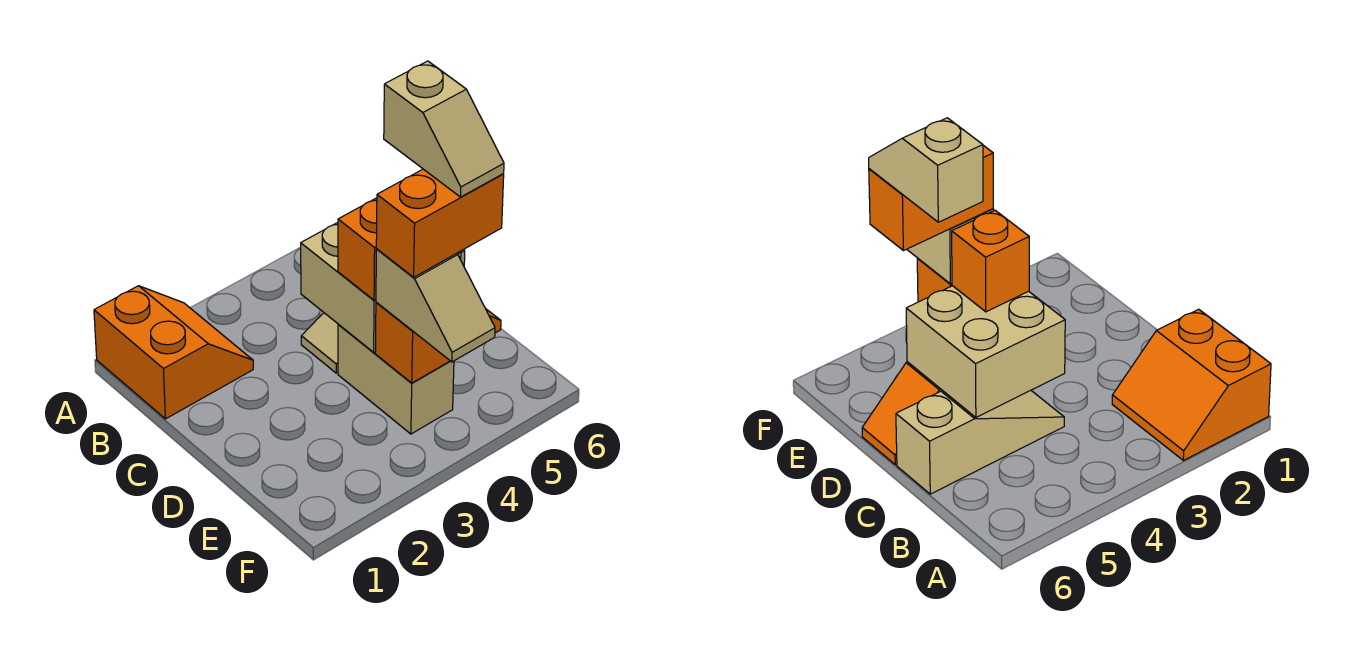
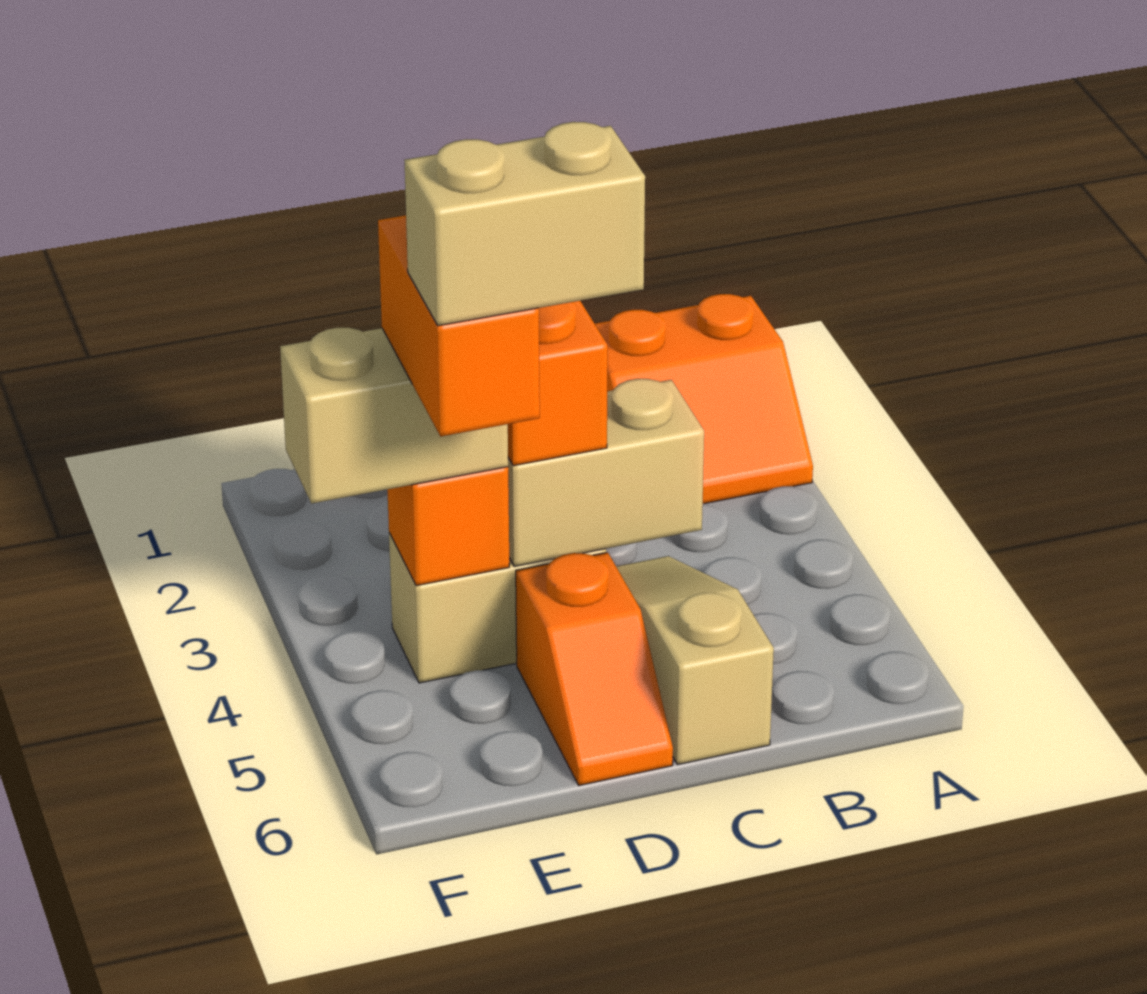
tan brick C4:D5 level 2 -> tan brick C4:D4 level 2
tan slope D5:E5 level 5 top D -> tan brick D5:E5 level 5
tan slope E4:F4 level 3 top E -> tan brick E4:F4 level 3

